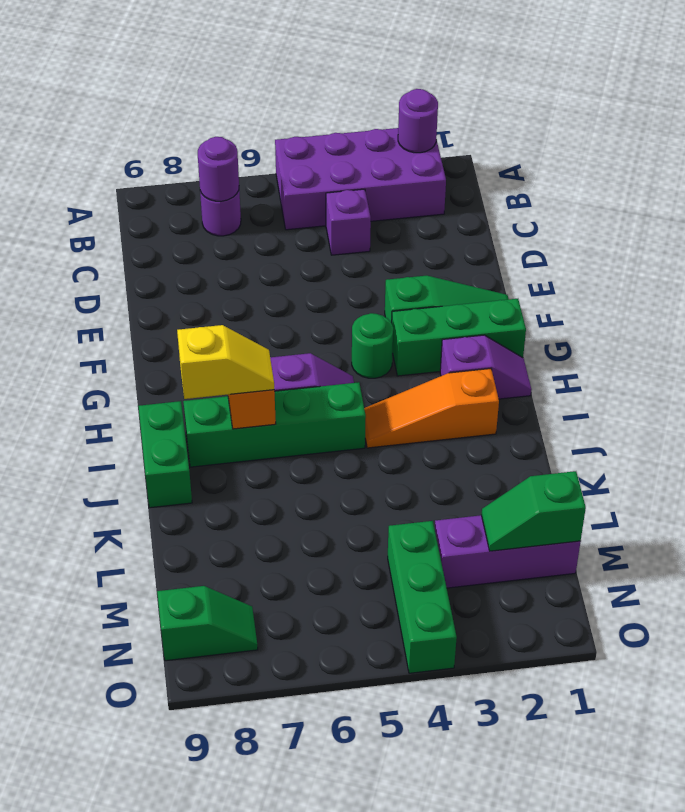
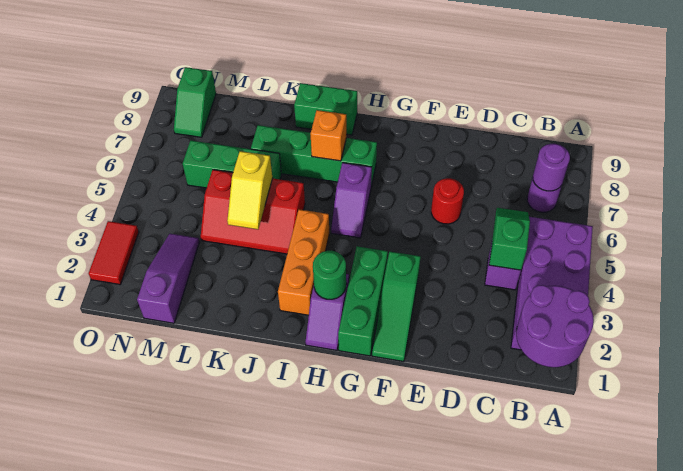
purple round brick A2 level 2 -> purple round brick A1:B2 level 2
none -> red round brick E6 level 1
green round brick G4 level 1 -> green round brick H2 level 2
orange slope I2:I4 level 1 top 2 -> orange brick I2:I4 level 1
green brick I5:I8 level 1 -> green brick H7:K7 level 1
yellow slope I7:I8 level 3 top 8 -> yellow slope K4:K5 level 2 top 5
none -> red slope J4:L5 level 1 top 5
purple brick M1:M3 level 1 -> purple slope M1:M3 level 1 top 1
green slope M1:M2 level 2 top 1 -> green slope C4:C5 level 2 top 4
green brick M4:O4 level 1 -> green brick K6:M6 level 1
none -> red tile O2:O3 level 1

